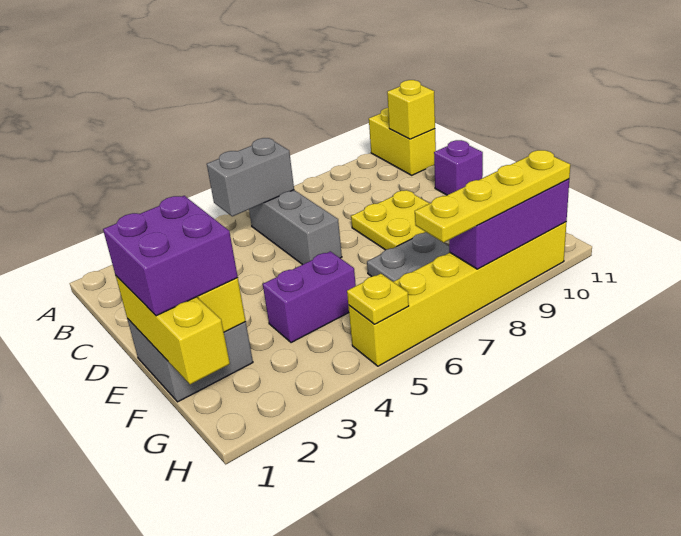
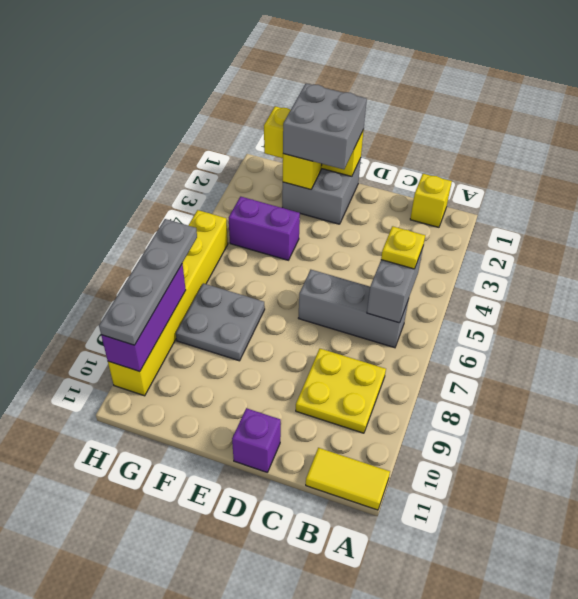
yellow brick A11:B11 level 1 -> yellow tile A11:B11 level 1
yellow brick B11 level 2 -> yellow brick B1 level 1
yellow plate D8:E9 level 1 -> yellow plate B8:C9 level 1
purple brick E1:F2 level 3 -> grey brick E1:F2 level 3
purple brick F4:F5 level 1 -> purple brick F4:G4 level 1
yellow plate H5 level 2 -> yellow plate B5 level 3
yellow plate H7:H10 level 3 -> grey plate H7:H10 level 3

